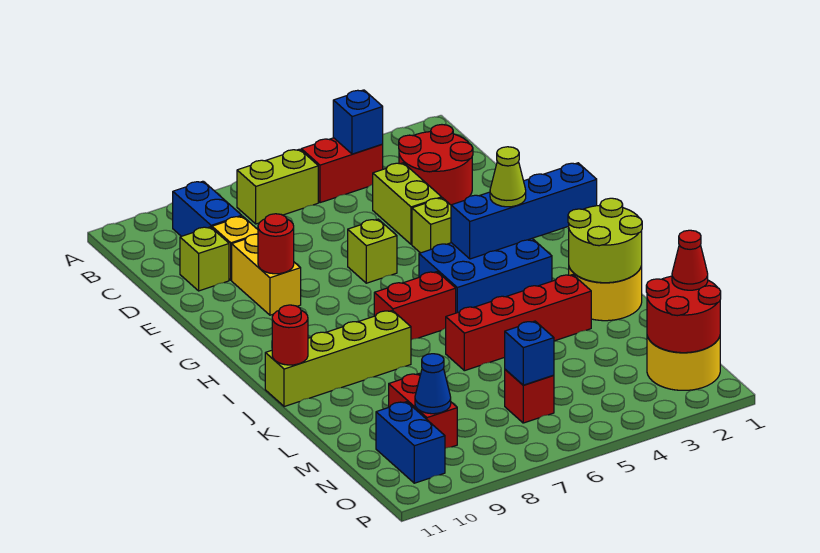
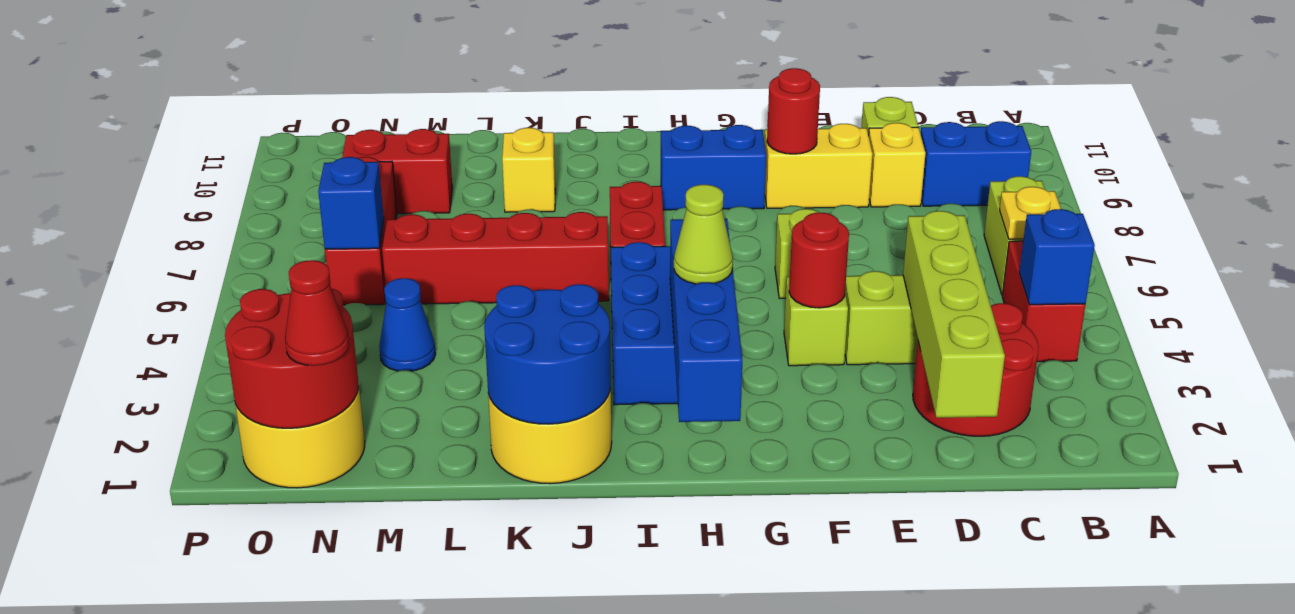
none -> yellow plate B6 level 2
lime round brick J1:K2 level 2 -> blue round brick J1:K2 level 2
lime brick J8:J11 level 1 -> lime brick D1:D4 level 2
red round brick J11 level 2 -> red round brick F4 level 2
red brick K3:K6 level 1 -> red brick J6:M6 level 1
none -> yellow brick K9 level 1
red brick N6 level 1 -> red brick N6:N8 level 1
blue cone N9 level 2 -> blue cone M4 level 1
blue brick N10:O10 level 1 -> blue brick G9:H9 level 1

